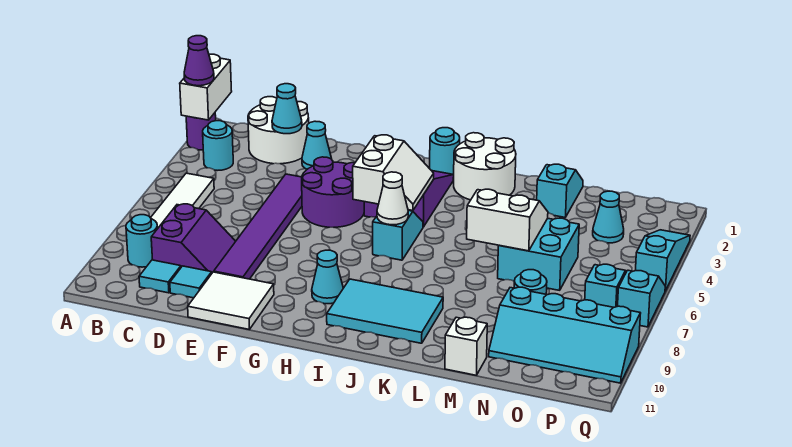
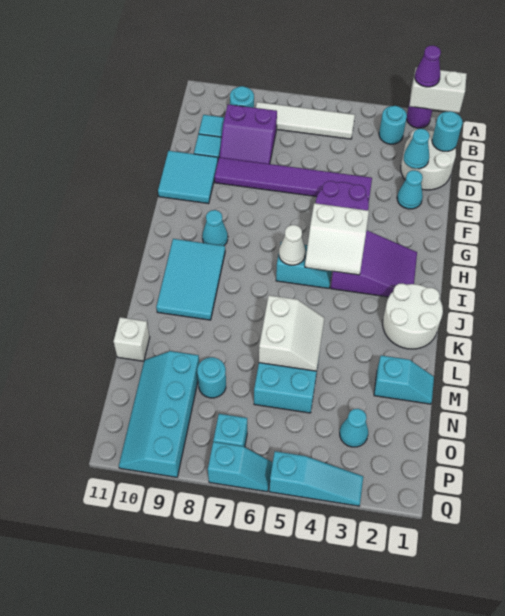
white tile E10:F11 level 1 -> cyan tile E10:F11 level 1
cyan round brick I1 level 1 -> cyan round brick C1 level 2

